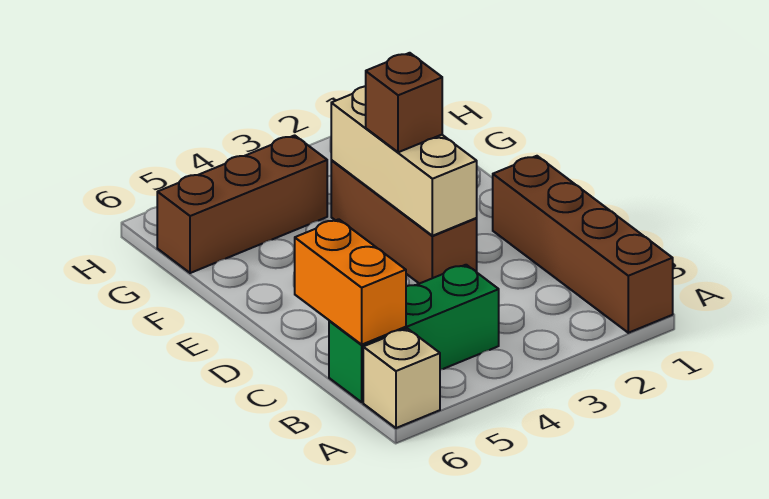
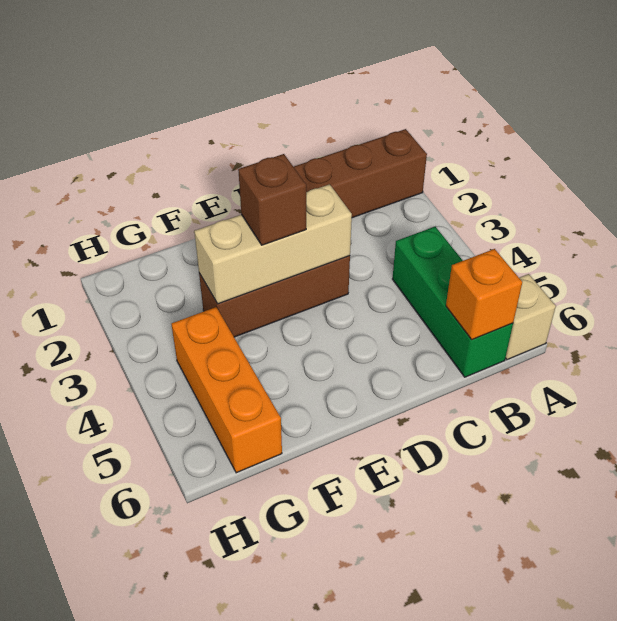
orange brick B6:C6 level 2 -> orange brick B6 level 2
brown brick G4:G6 level 1 -> orange brick G4:G6 level 1

